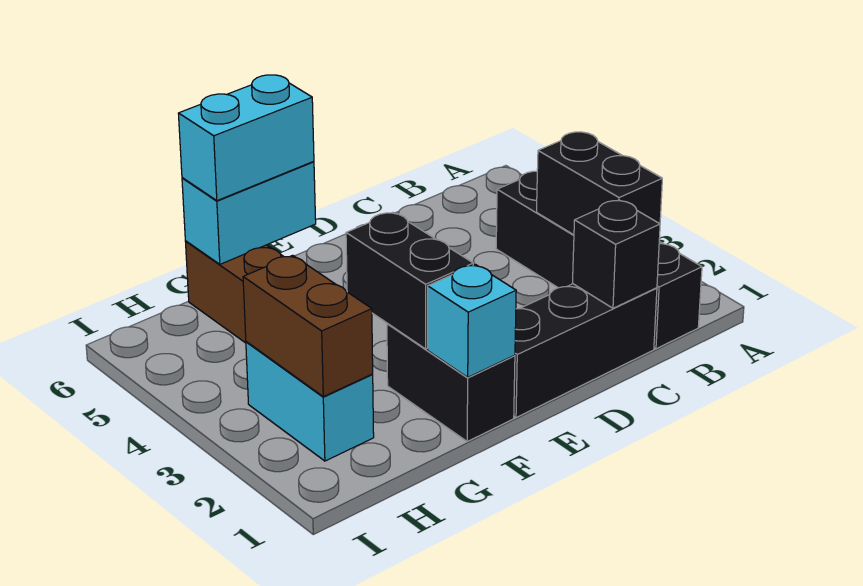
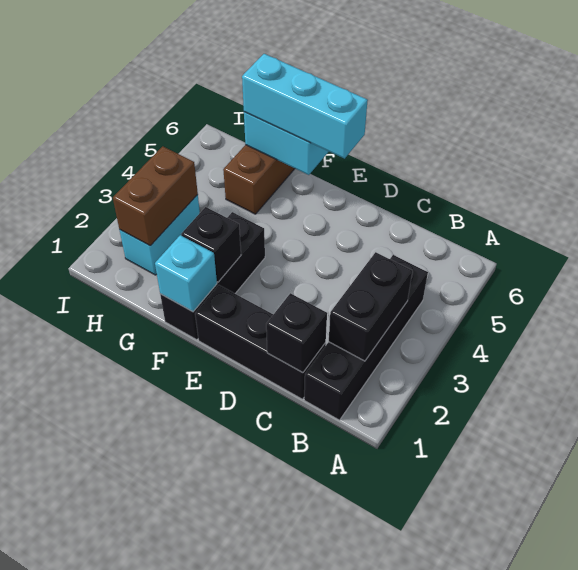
black brick F1:F2 level 1 -> black brick F1:F3 level 1
black brick F2:F3 level 2 -> black brick F2 level 2
cyan brick F6:G6 level 3 -> cyan brick E6:G6 level 3

